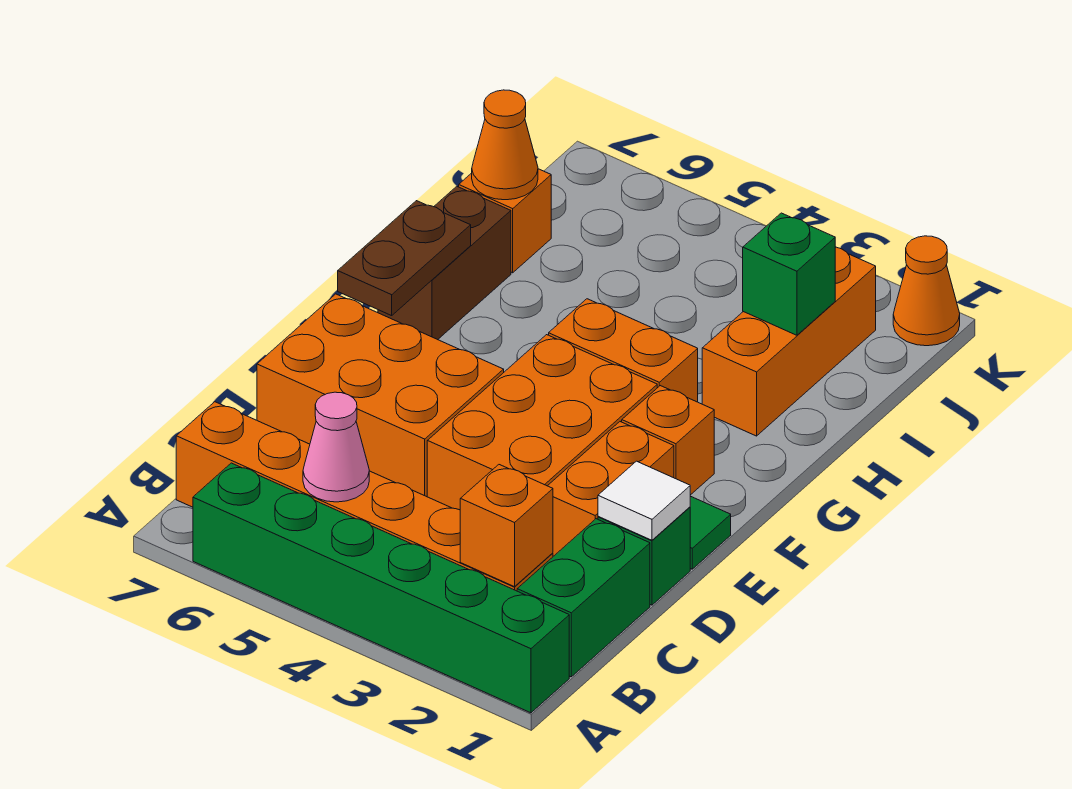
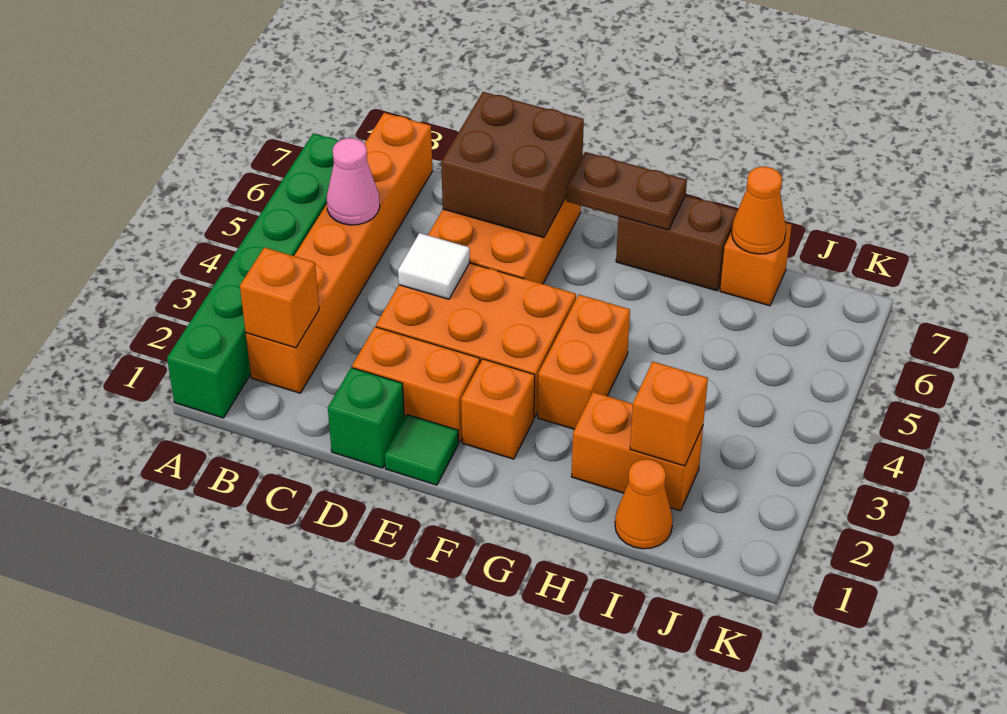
green brick B1:C1 level 1 -> none
white tile D1 level 2 -> white tile D4 level 2
none -> brown brick D6:E7 level 2
orange brick H2:J2 level 1 -> orange brick H2:I2 level 1
green brick I2 level 2 -> orange brick I2 level 2
orange cone K1 level 1 -> orange cone I1 level 1

